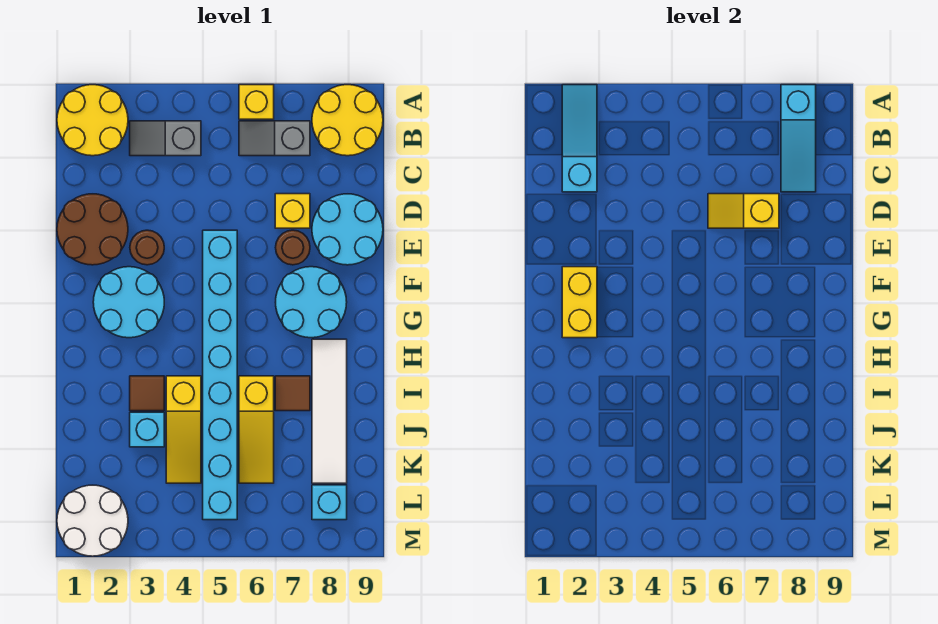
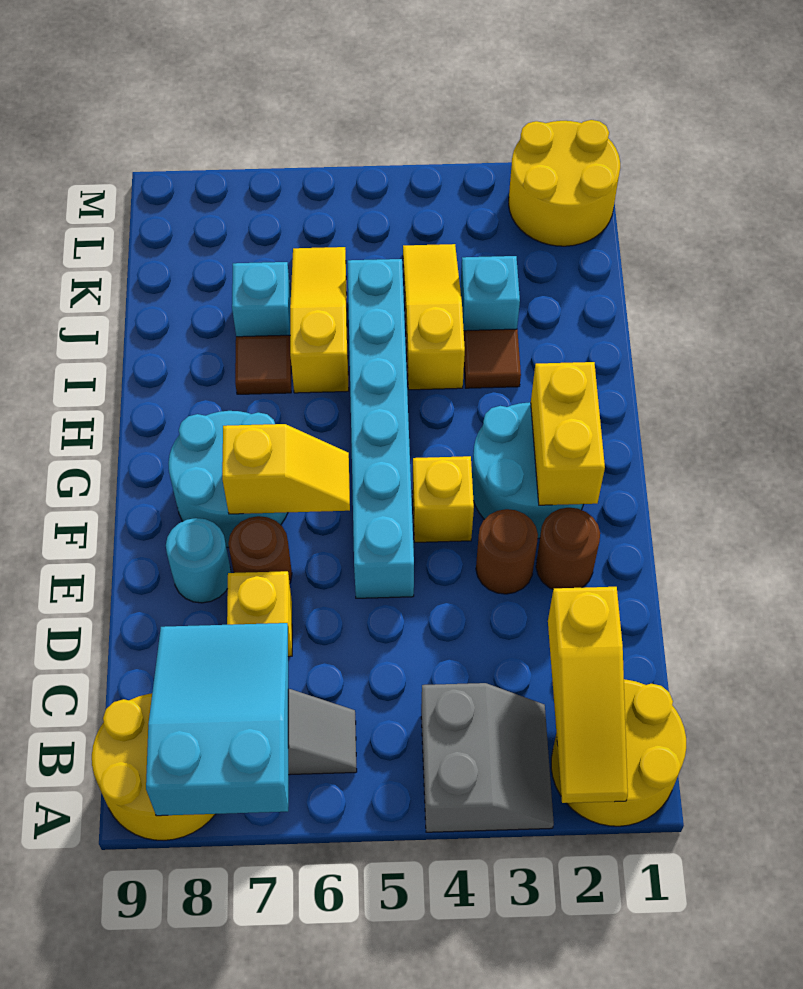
cyan slope A2:C2 level 2 top C -> yellow slope A2:C2 level 2 top C
yellow brick A6 level 1 -> yellow brick F4 level 1
cyan slope A8:C8 level 2 top A -> cyan slope A7:C8 level 2 top A
grey slope B3:B4 level 1 top 4 -> grey slope A3:B4 level 1 top 4
brown round brick D1:E2 level 1 -> brown round brick E2 level 1
yellow slope D6:D7 level 2 top 7 -> yellow slope F6:F7 level 2 top 7
cyan round brick D8:E9 level 1 -> cyan round brick E8 level 1
cyan brick E5:L5 level 1 -> cyan brick E5:J5 level 1
white tile H8:K8 level 1 -> none
white round brick L1:M2 level 1 -> yellow round brick L1:M2 level 1
cyan brick L8 level 1 -> cyan brick J7 level 1

